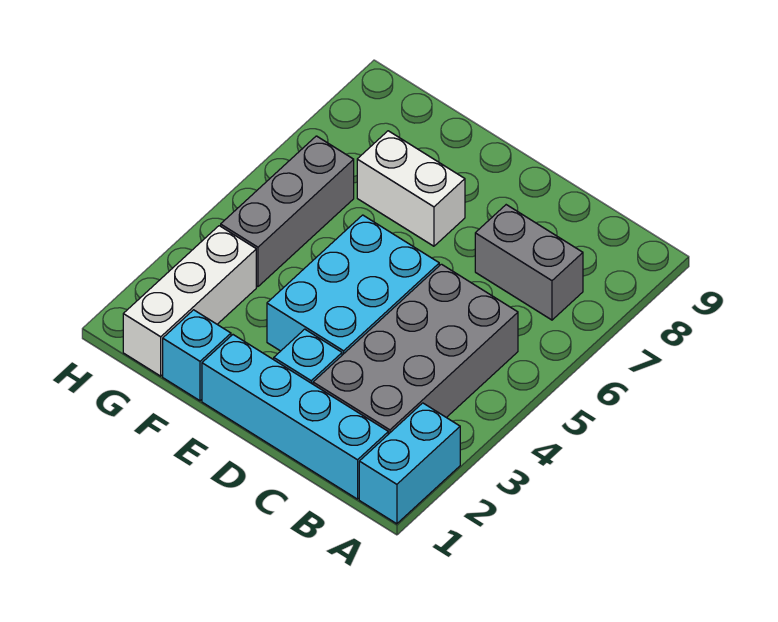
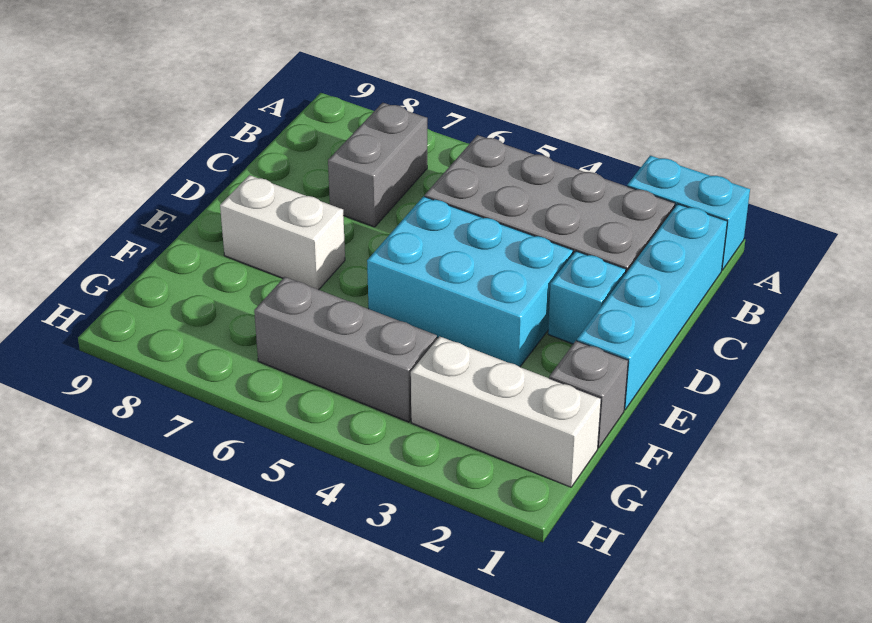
white brick E7:F7 level 1 -> white brick E7:E8 level 1
cyan brick F1 level 1 -> grey brick F1 level 1

